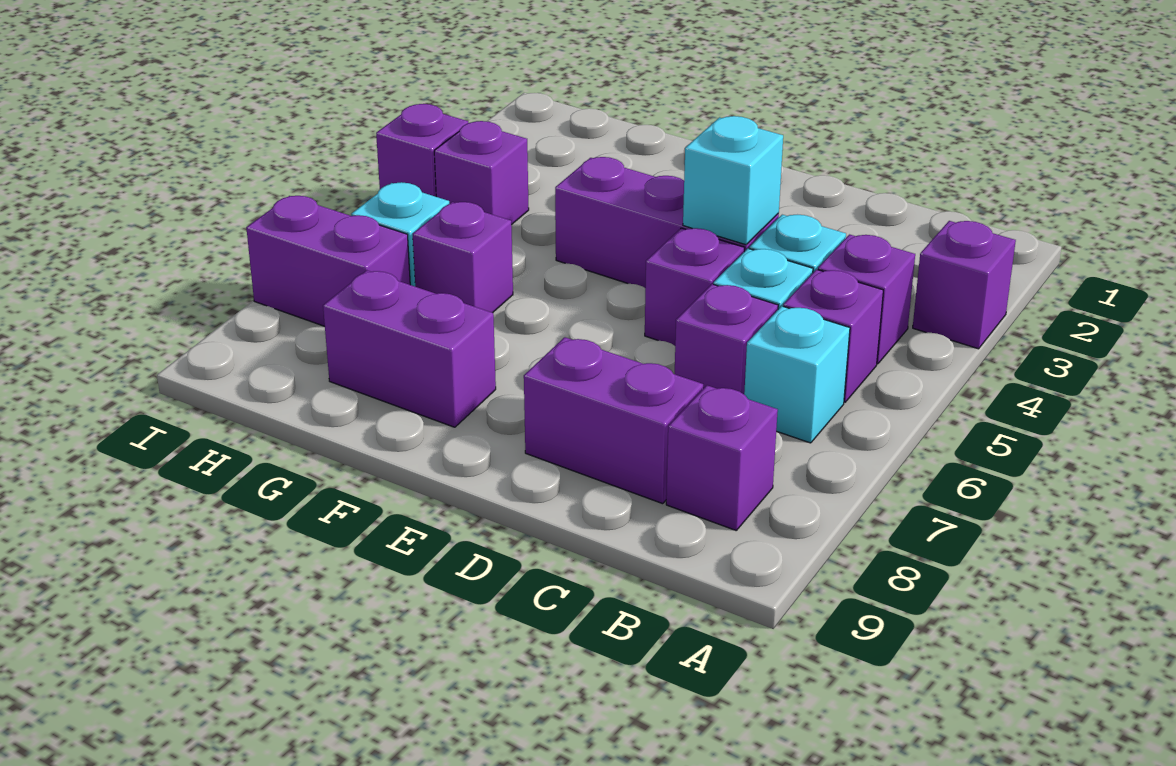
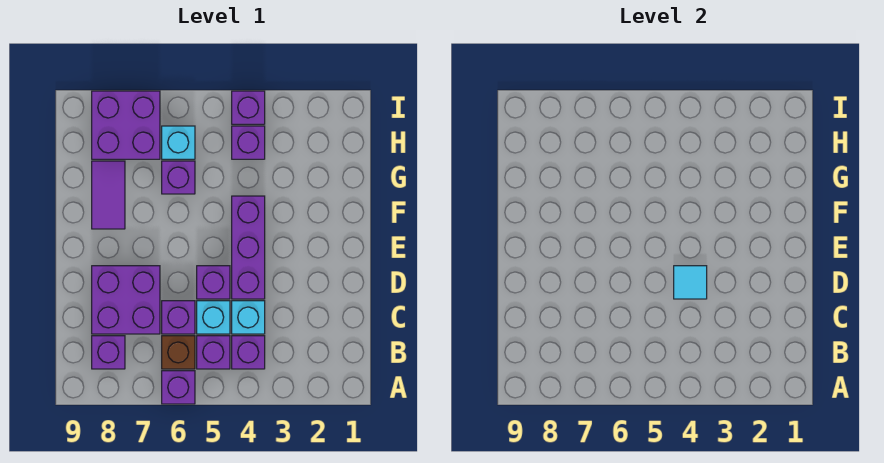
purple brick A3 level 1 -> purple brick A6 level 1
cyan brick B6 level 1 -> brown brick B6 level 1
purple brick C8:D8 level 1 -> purple brick C7:D8 level 1
cyan brick D4 level 2 -> cyan tile D4 level 2
purple brick F8:G8 level 1 -> purple tile F8:G8 level 1
purple brick H7:I7 level 1 -> purple brick H7:I8 level 1

